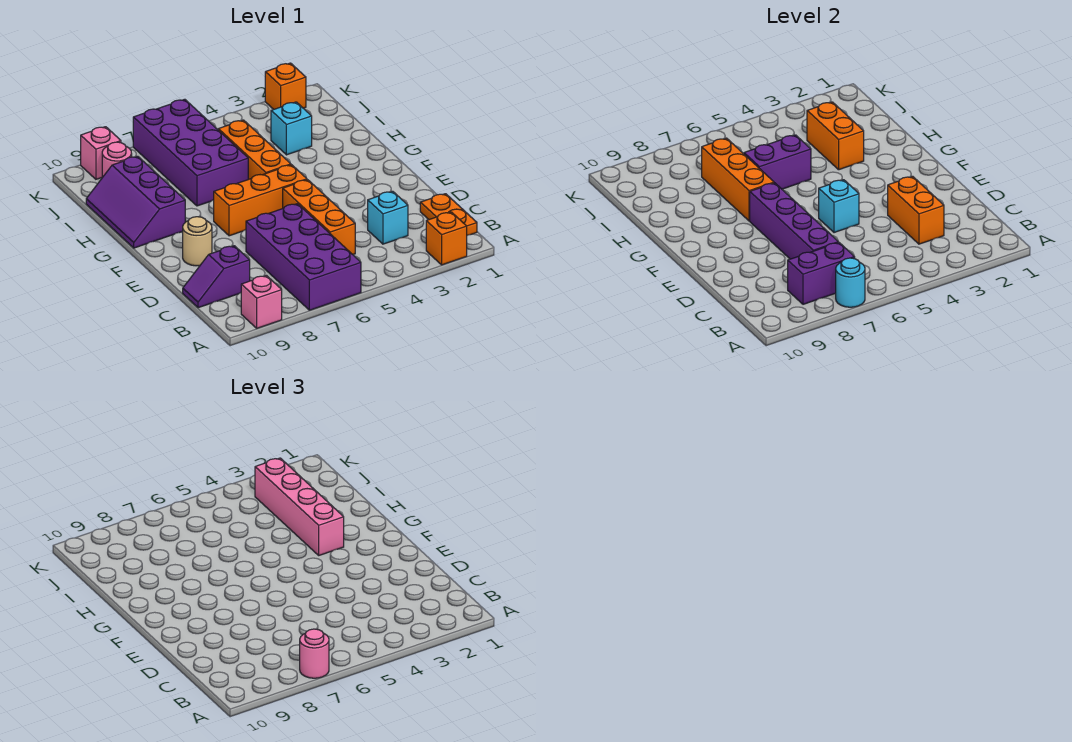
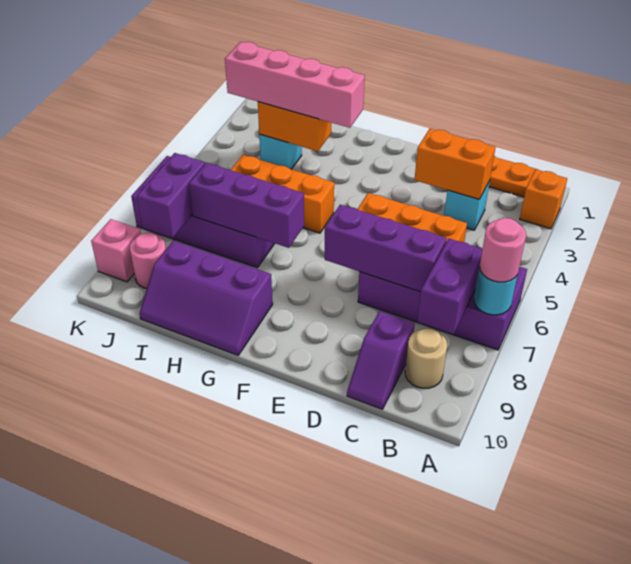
pink brick A9 level 1 -> none
purple brick C7:F7 level 2 -> purple brick C7:E7 level 2
cyan brick E5 level 2 -> none
tan round brick E9 level 1 -> tan round brick B9 level 1
orange brick F5:F7 level 1 -> none
orange brick G7:I7 level 2 -> purple brick G7:I7 level 2
purple brick H5:H6 level 2 -> purple brick J7:J8 level 2
orange brick K2 level 1 -> none

